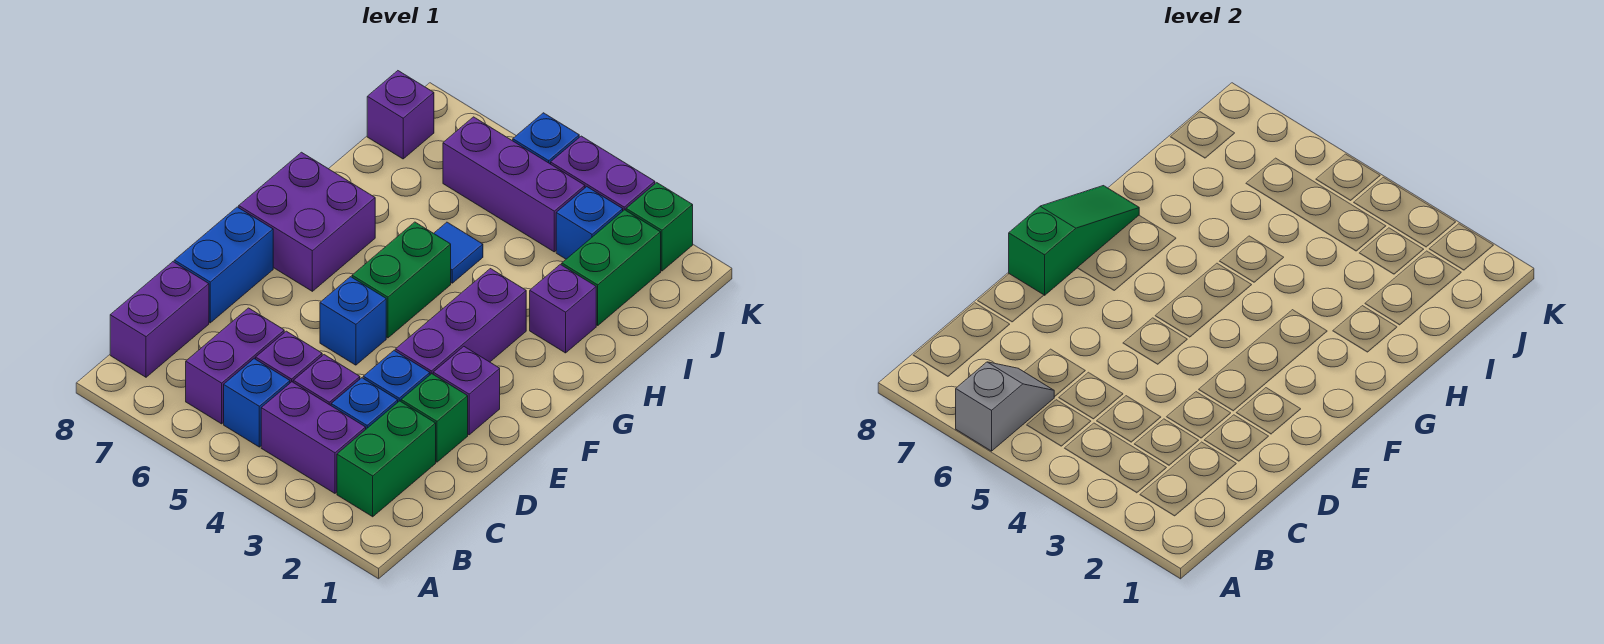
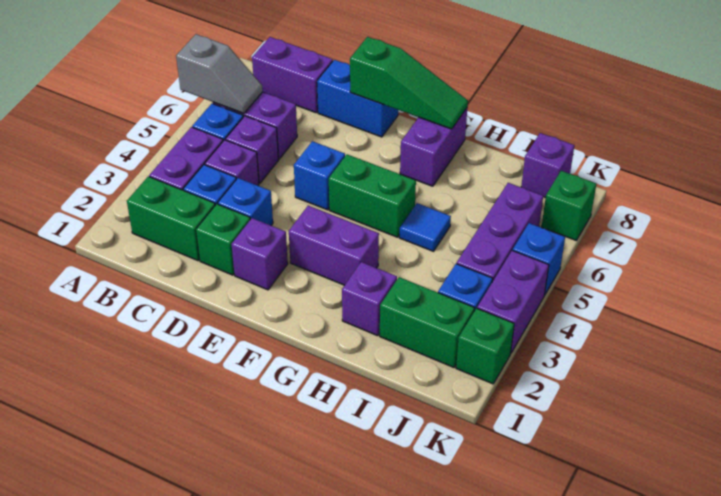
purple brick E3:G3 level 1 -> purple brick F3:G3 level 1
purple brick F7:G8 level 1 -> purple brick G7:G8 level 1
none -> green brick K7 level 1

